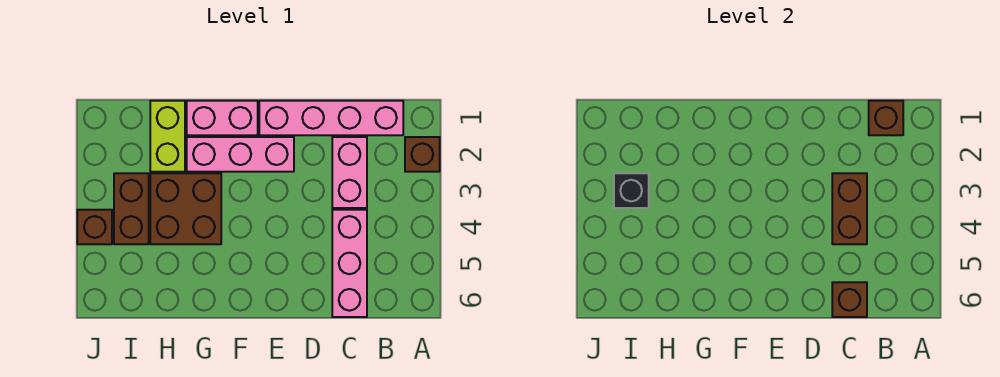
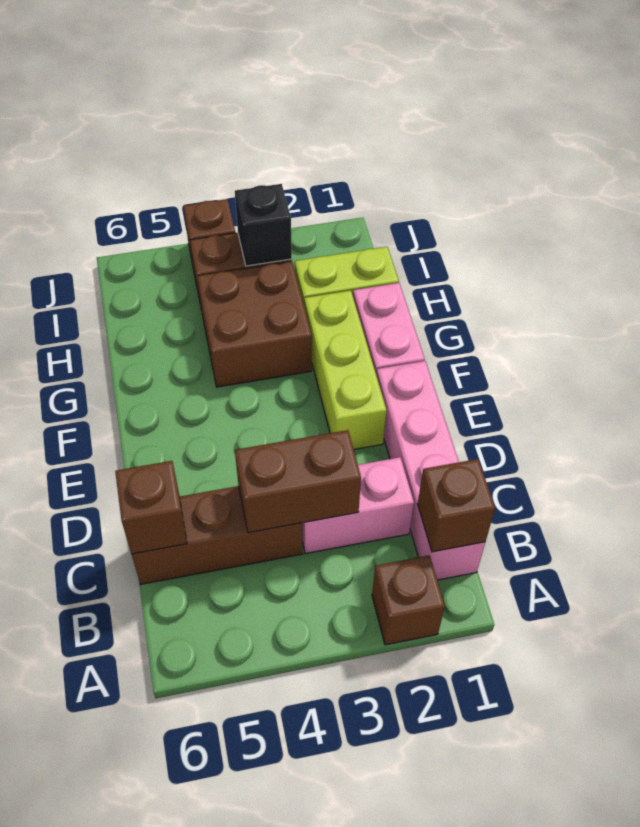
pink brick C4:C6 level 1 -> brown brick C4:C6 level 1
pink brick E2:G2 level 1 -> lime brick E2:G2 level 1

